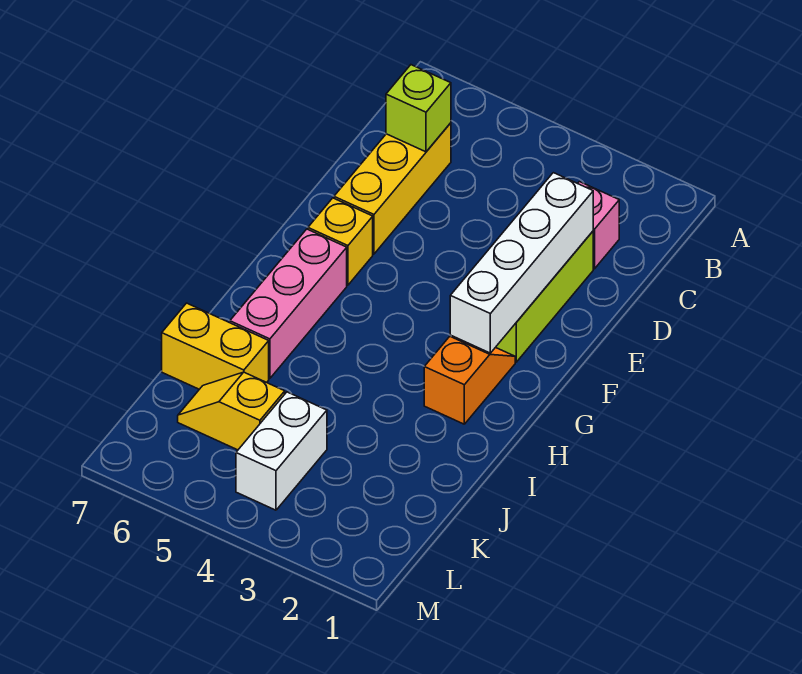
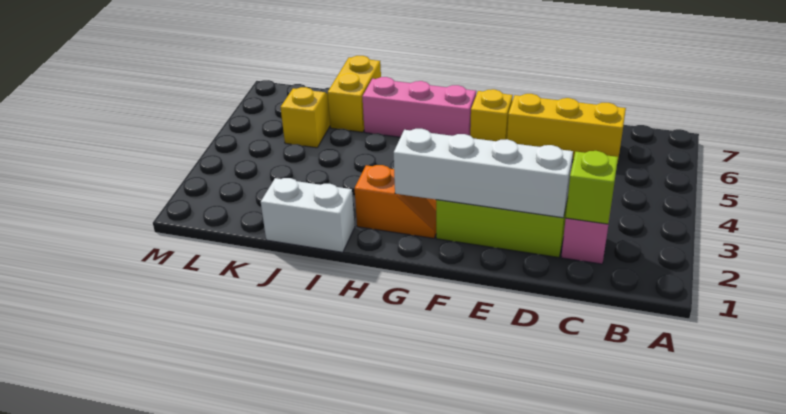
lime brick C6 level 2 -> lime brick C2 level 2
white brick K4:L4 level 1 -> white brick I1:J1 level 1

